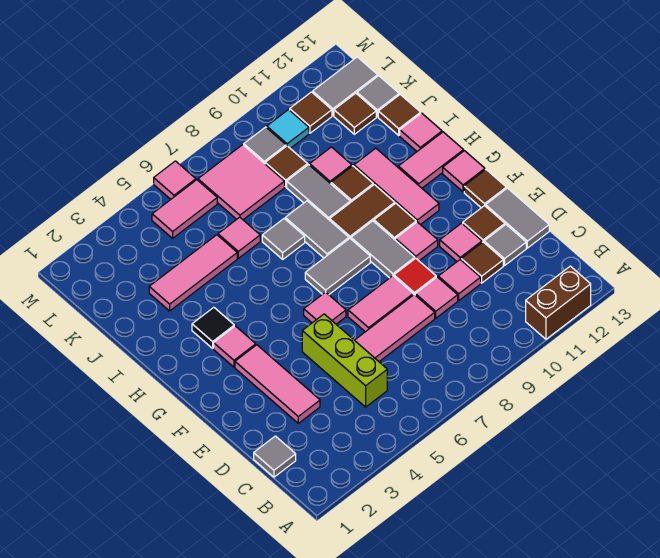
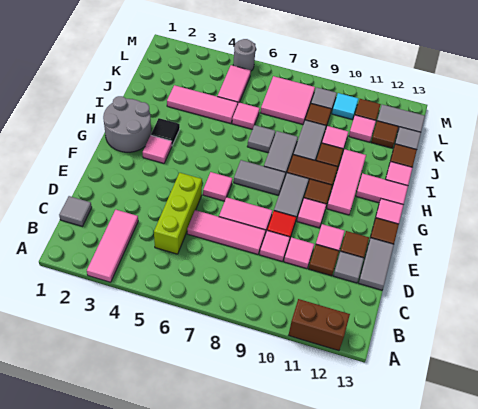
pink tile D3:F3 level 1 -> pink tile A3:C3 level 1
none -> grey round brick G1:H2 level 1
pink tile L5:L6 level 1 -> pink tile K5:L5 level 1
none -> grey round brick M5 level 1
pink tile M6 level 1 -> pink tile K11 level 1

